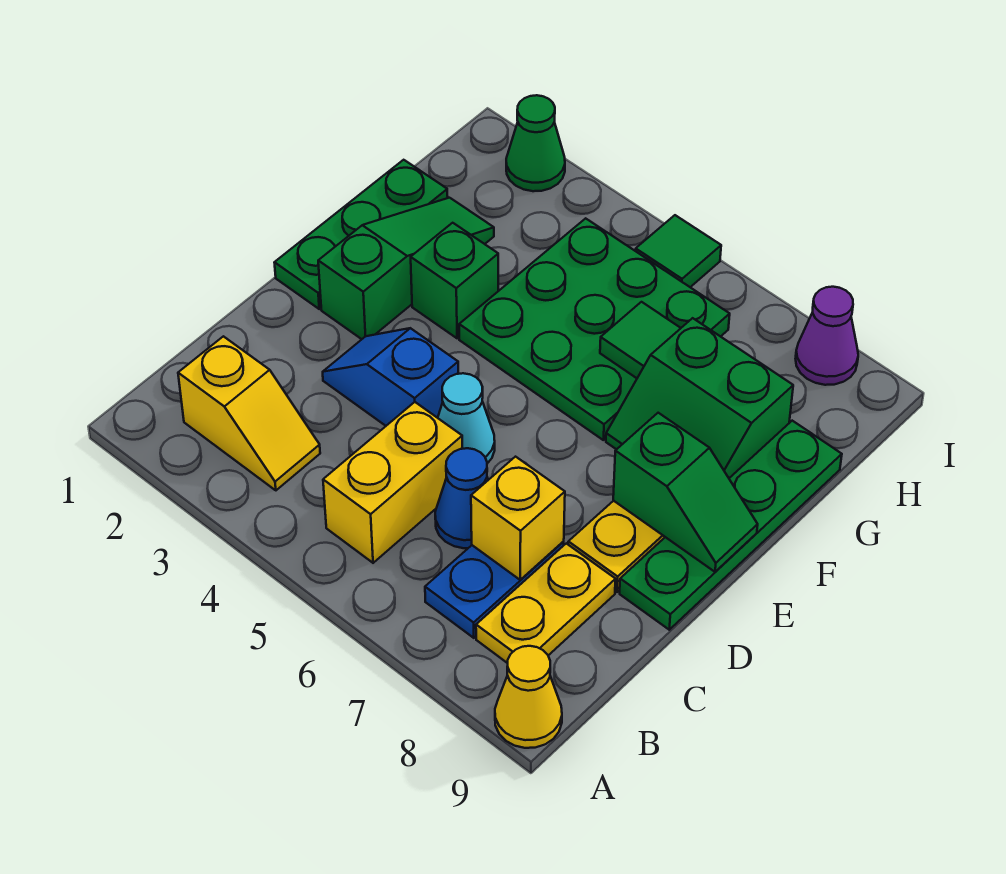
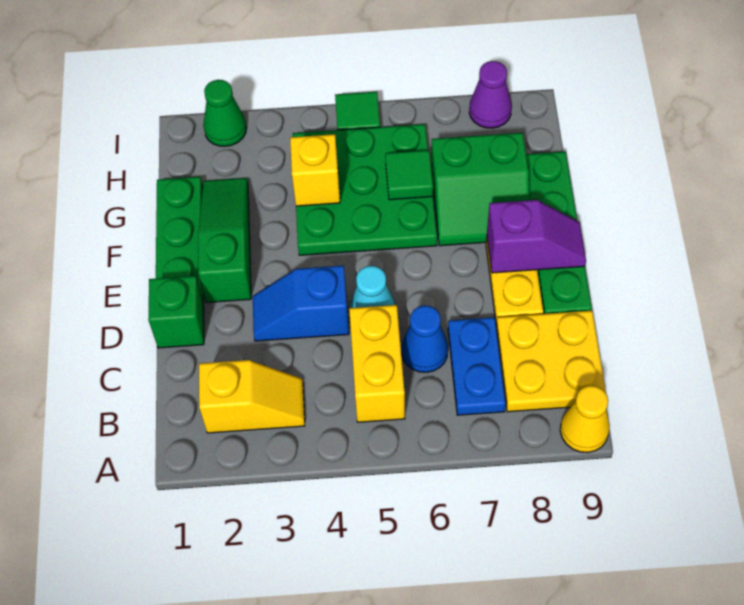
yellow plate B8:C8 level 1 -> yellow plate B8:C9 level 1
yellow brick C7 level 2 -> yellow brick G4 level 2
green slope E8:E9 level 2 top 8 -> purple slope E8:E9 level 2 top 8
green brick F3 level 1 -> green brick D1 level 1

